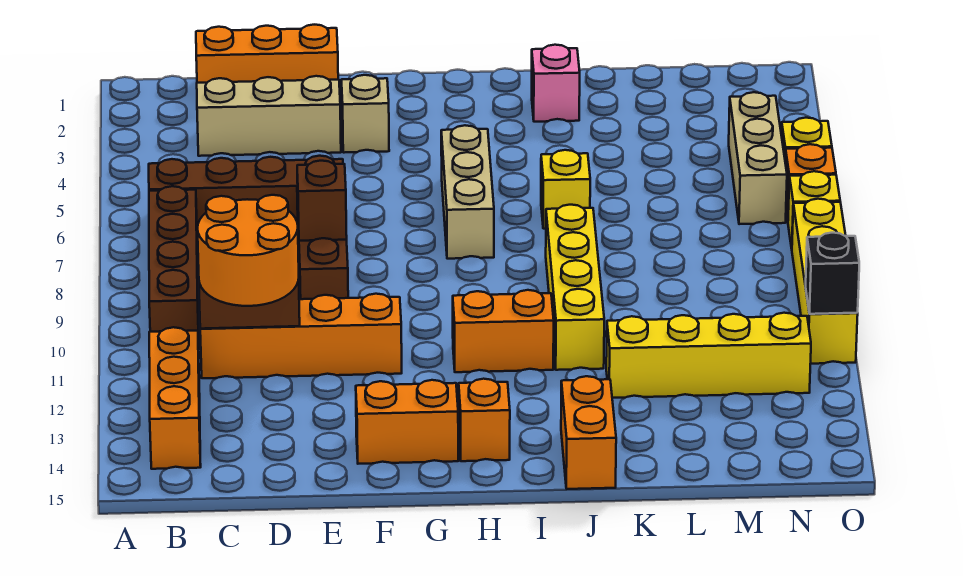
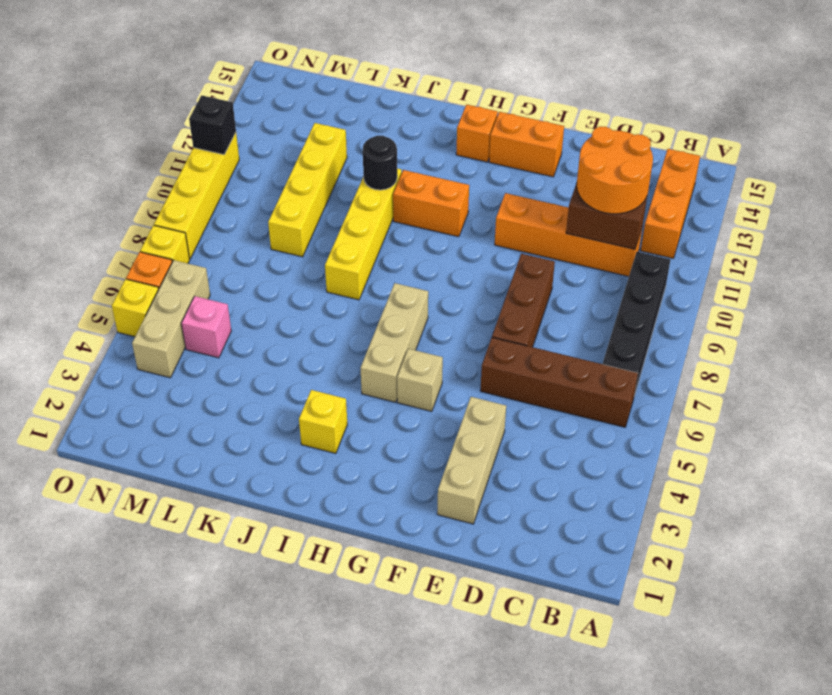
brown brick B7:B10 level 1 -> black brick B7:B10 level 1
orange brick C1:E1 level 1 -> none
tan brick C3:E3 level 1 -> tan brick E2:E4 level 1
brown brick E8 level 2 -> none
tan brick F3 level 1 -> tan brick G5 level 1
pink brick J2 level 1 -> pink brick M5 level 1
yellow brick J6 level 1 -> yellow brick I3 level 1
none -> black round brick J11 level 2
orange brick J14:J15 level 1 -> none
yellow brick K12:N12 level 1 -> yellow brick L9:L12 level 1

